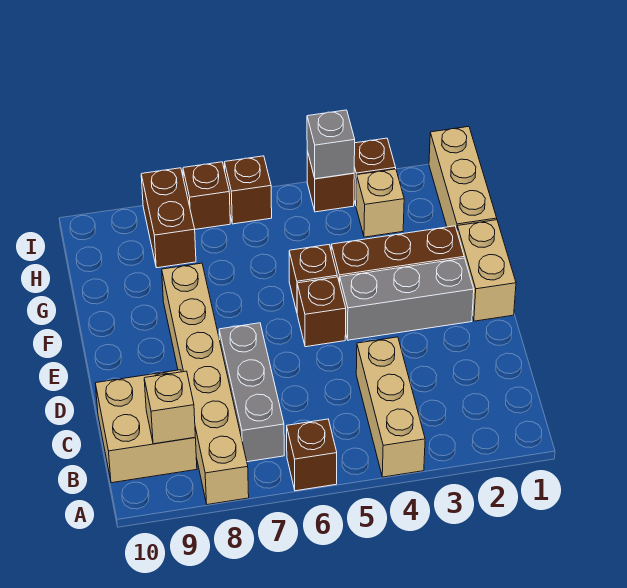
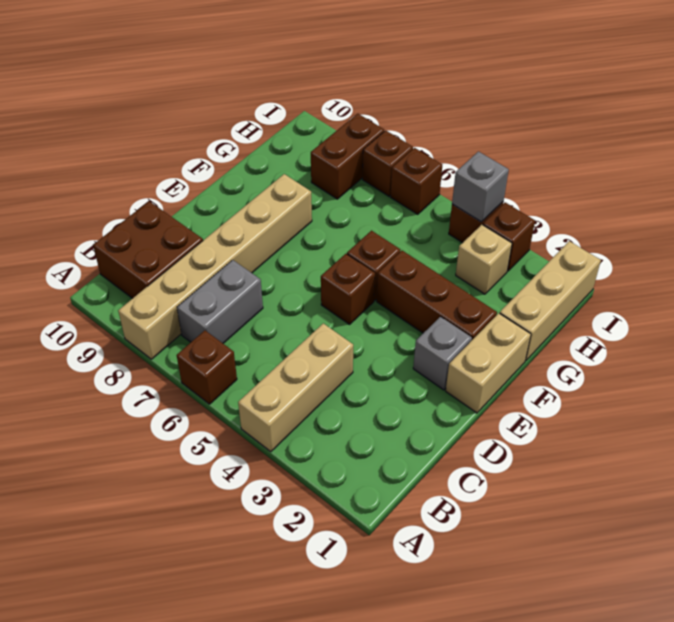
grey brick B7:D7 level 1 -> grey brick B7:C7 level 1
tan brick B9:C10 level 1 -> brown brick B9:C10 level 1
tan brick B9 level 2 -> none
grey brick E2:E4 level 1 -> grey brick E2 level 1

